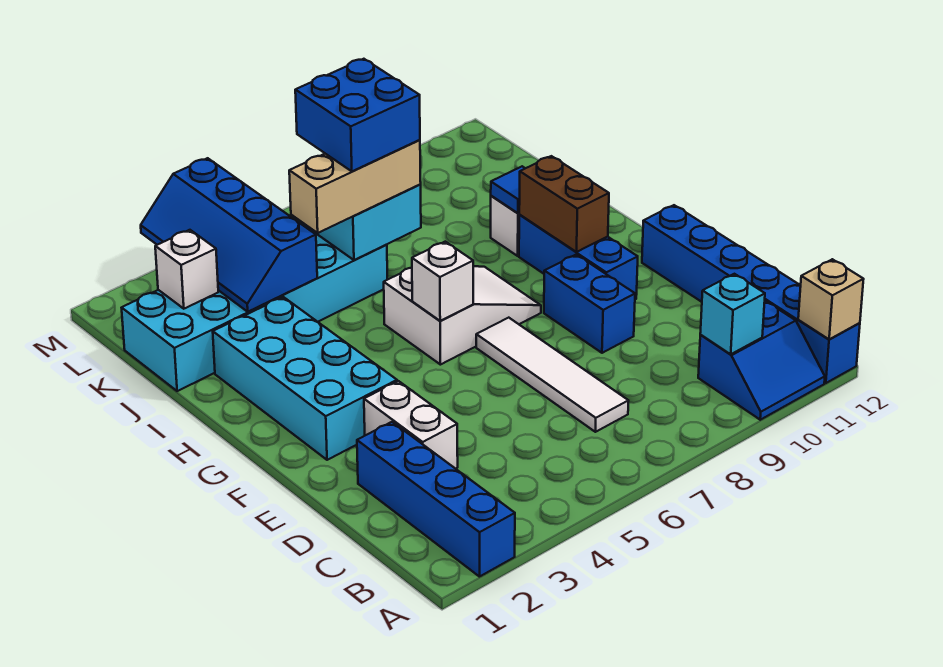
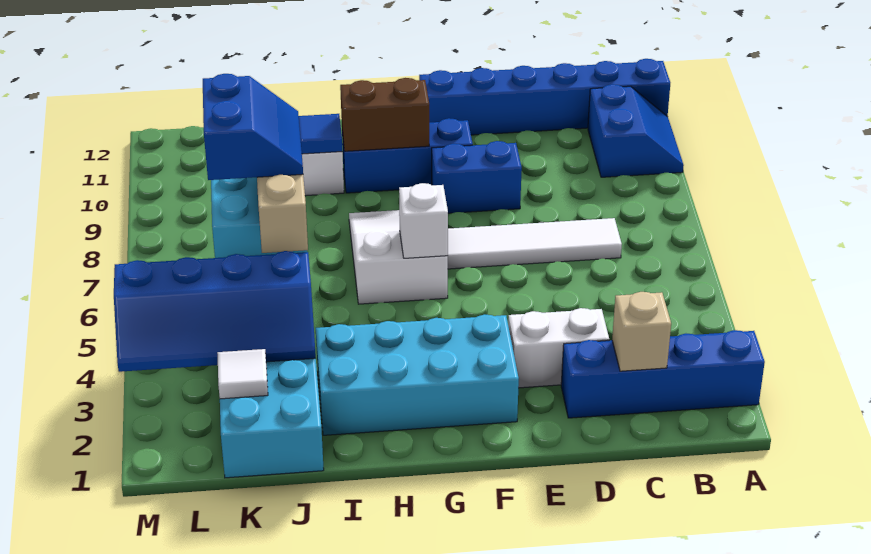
tan brick A12 level 2 -> tan brick C2 level 2
cyan brick B10 level 2 -> none
blue brick J6:K7 level 4 -> blue slope J6:K7 level 4 top K
white brick K2 level 2 -> white tile K2 level 2

